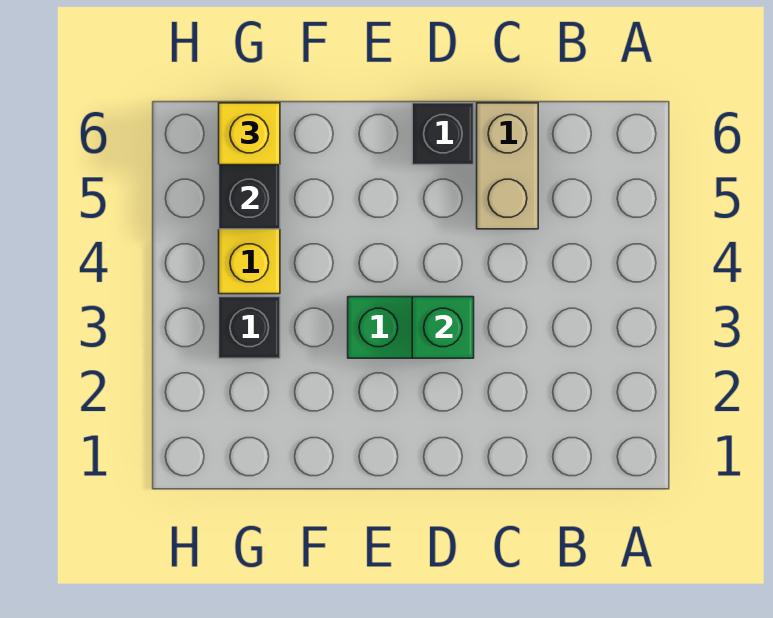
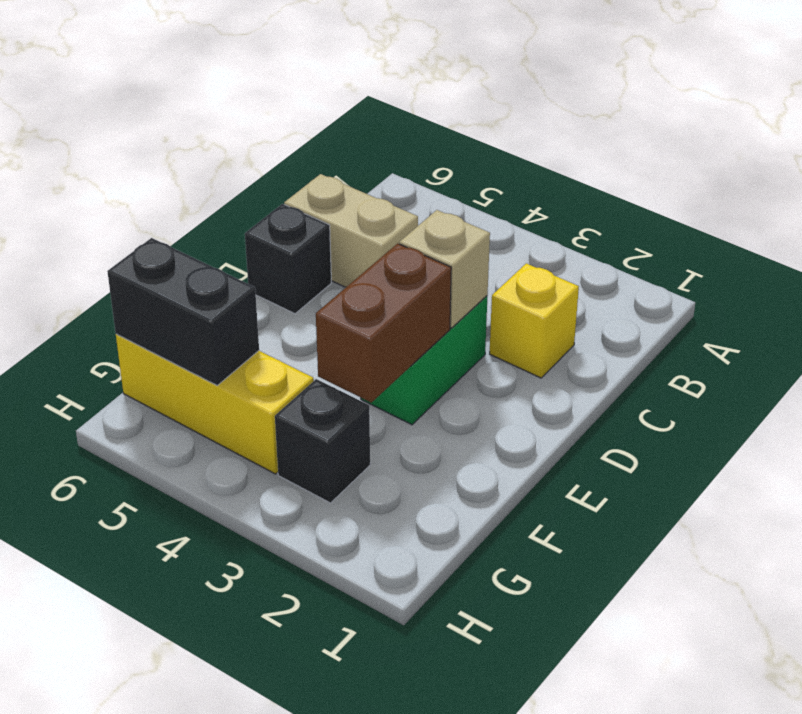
green brick D3 level 2 -> tan brick D3 level 2
none -> brown brick E3:F3 level 2
yellow brick G6 level 3 -> yellow brick C2 level 1

